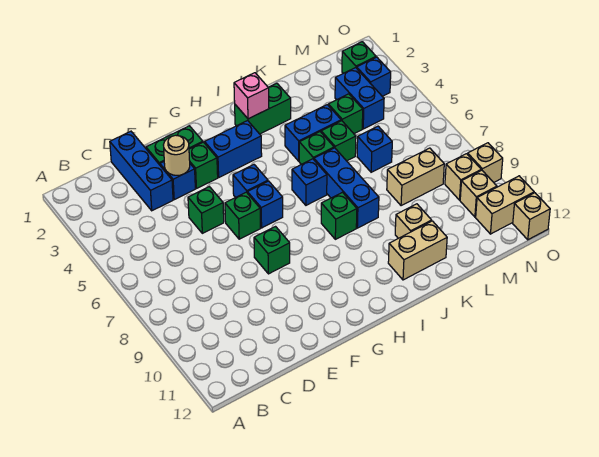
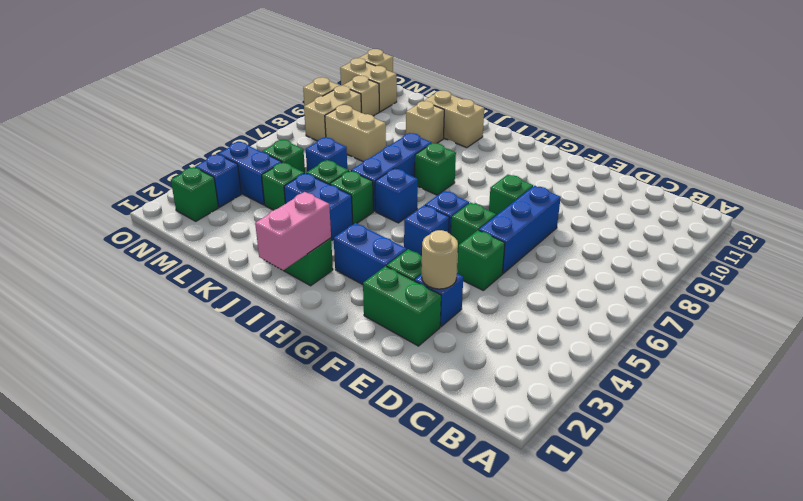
blue brick D1:D3 level 1 -> blue brick E6:E8 level 1
pink brick I2 level 2 -> pink brick I1:I2 level 2
blue brick M3:M4 level 1 -> blue brick M4:N4 level 1
none -> green brick M5 level 1
tan brick N9 level 1 -> tan brick N8:N9 level 1

